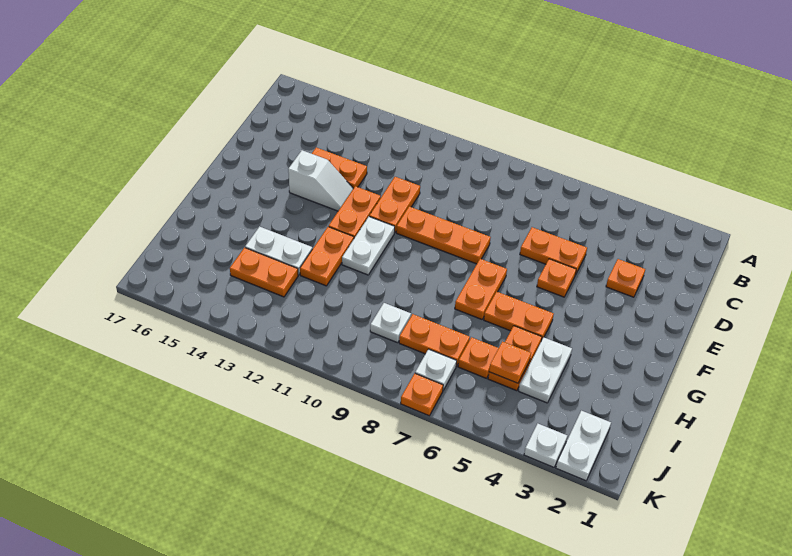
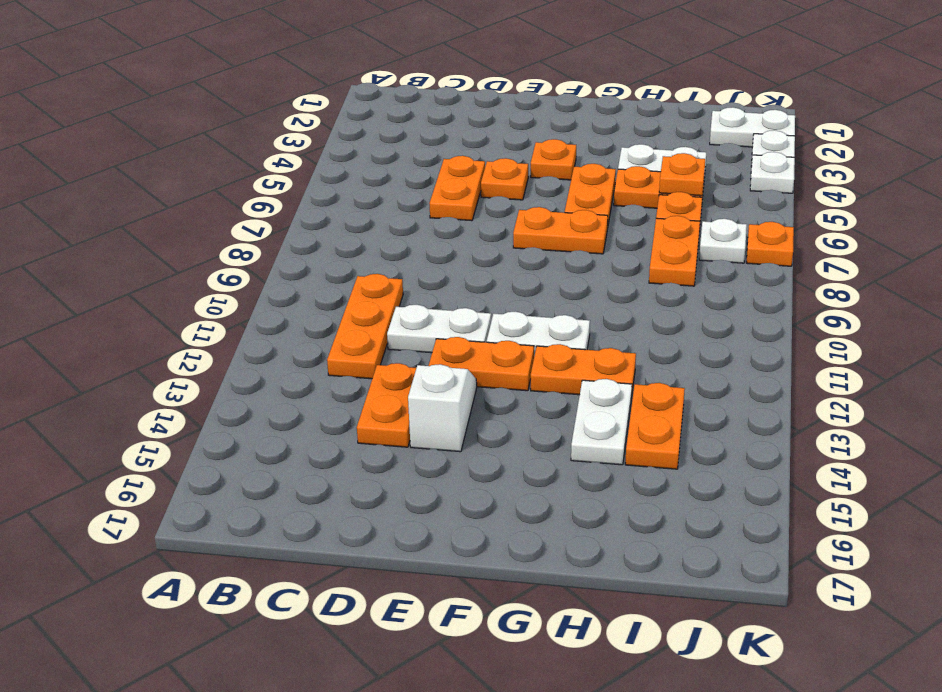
orange plate D3 level 1 -> orange plate F4 level 1
orange plate D11:E11 level 1 -> white plate D11:E11 level 1
orange plate E8:E10 level 1 -> orange plate C10:C12 level 1
white plate I9 level 1 -> white plate K4 level 1

